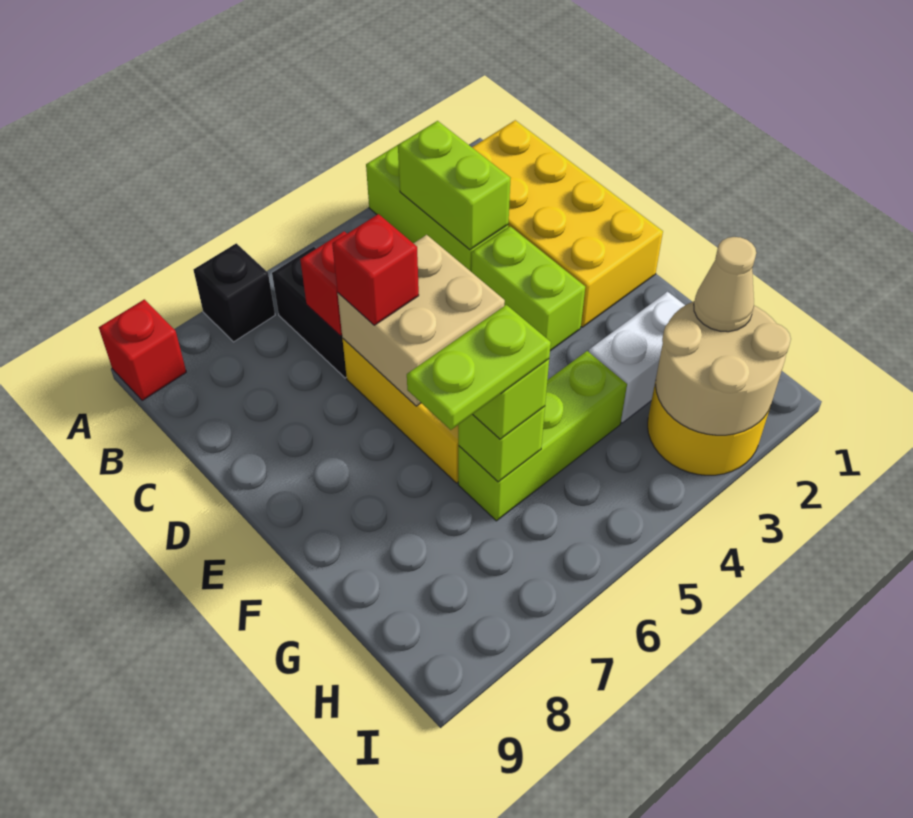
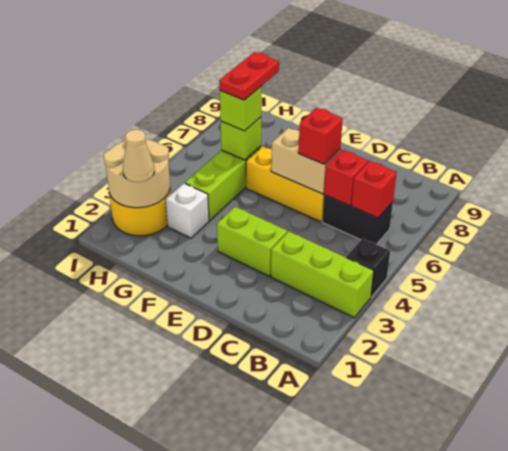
black brick A7 level 1 -> black brick A4 level 1
red brick A9 level 1 -> red brick B6 level 2
yellow brick B1:E2 level 1 -> none
lime brick B3:C3 level 2 -> none
tan brick D5:E6 level 2 -> tan brick D6:E6 level 2
white brick G2:G3 level 1 -> white brick G3 level 1
lime plate G6:G7 level 4 -> red plate G6:G7 level 4

